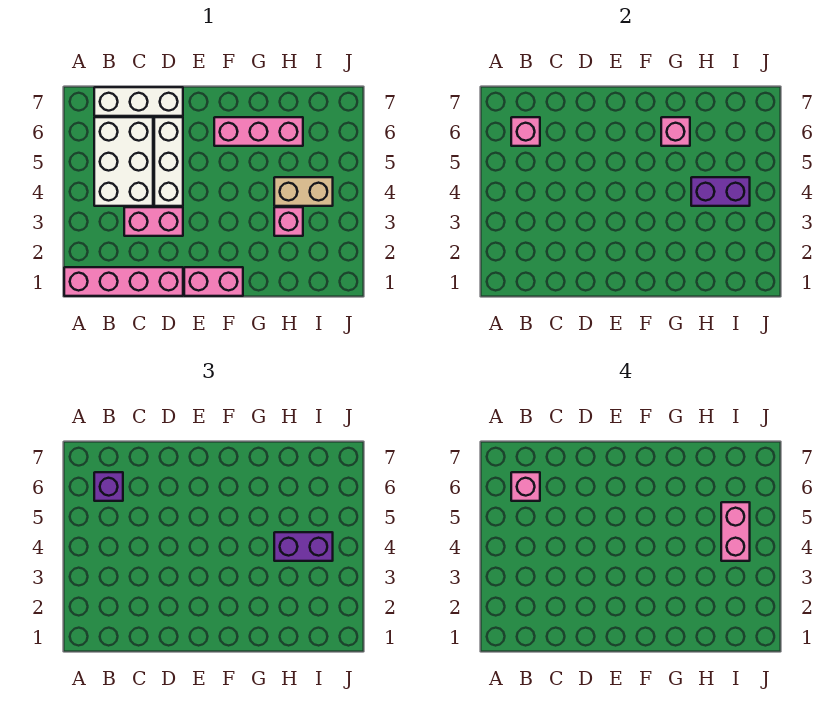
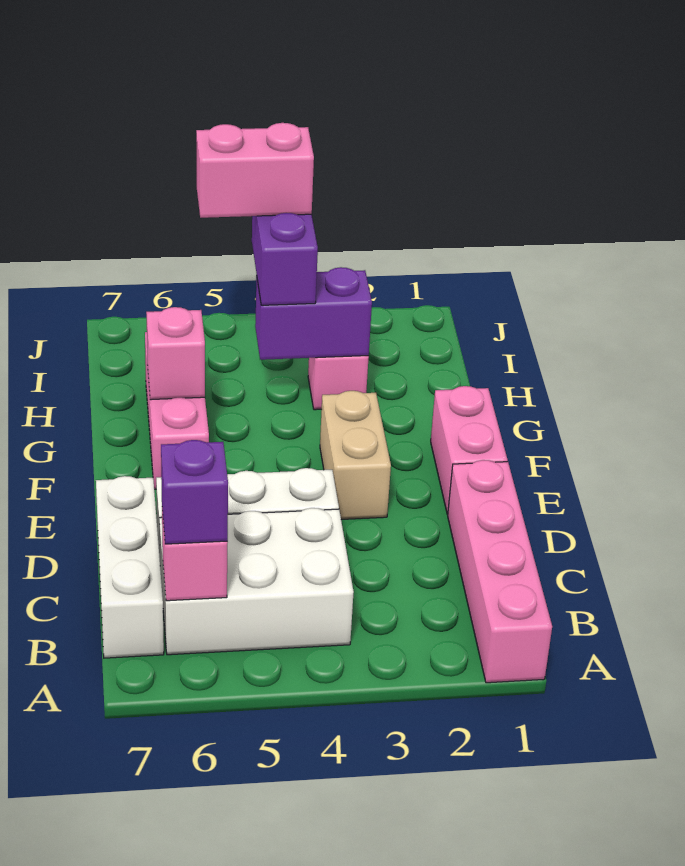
pink brick B6 level 4 -> none
pink brick C3:D3 level 1 -> none
tan brick H4:I4 level 1 -> tan brick E3:F3 level 1
purple brick H4:I4 level 2 -> purple brick H3:H4 level 2

